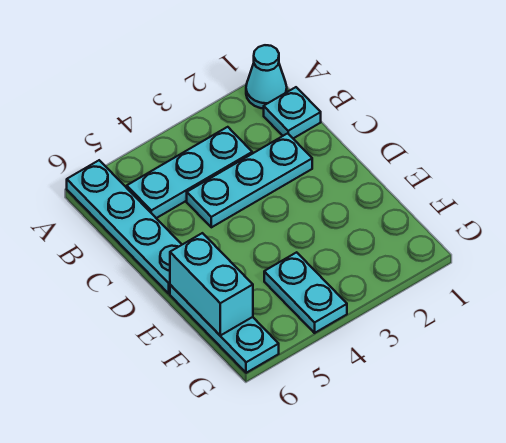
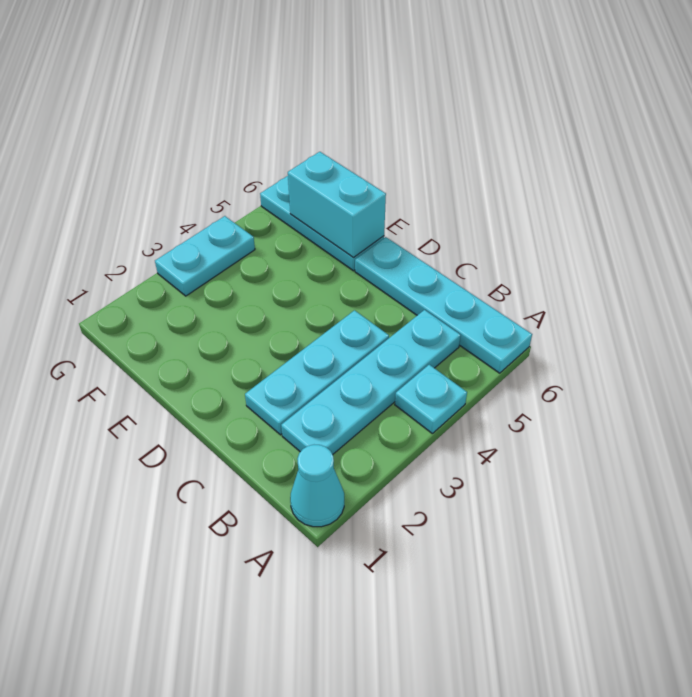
cyan plate B1 level 1 -> cyan plate A4 level 1
cyan plate B3:B5 level 1 -> cyan plate B2:B5 level 1
cyan plate F4:G4 level 1 -> cyan plate G3:G4 level 1

